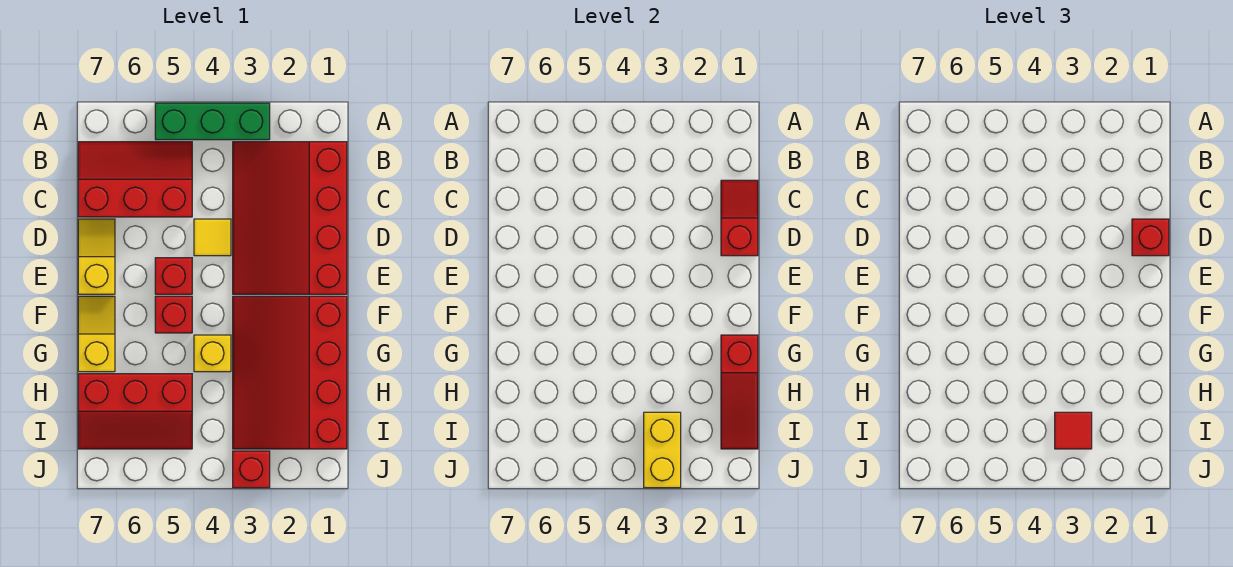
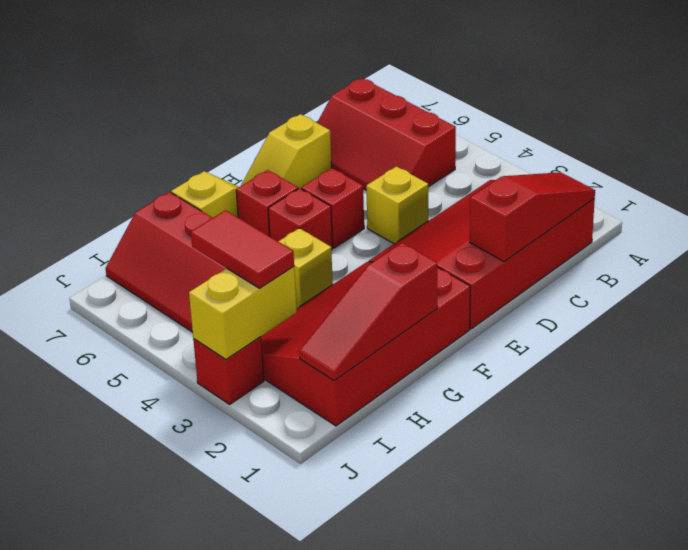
green brick A3:A5 level 1 -> none
red slope B5:C7 level 1 top C -> red slope B5:C7 level 1 top B
red slope C1:D1 level 2 top D -> red slope B1:D1 level 2 top D
red brick D1 level 3 -> red brick F6 level 1
yellow tile D4 level 1 -> yellow brick D4 level 1
yellow slope D7:E7 level 1 top E -> yellow slope D7:E7 level 1 top D
red tile I3 level 3 -> red tile I3:I4 level 3

